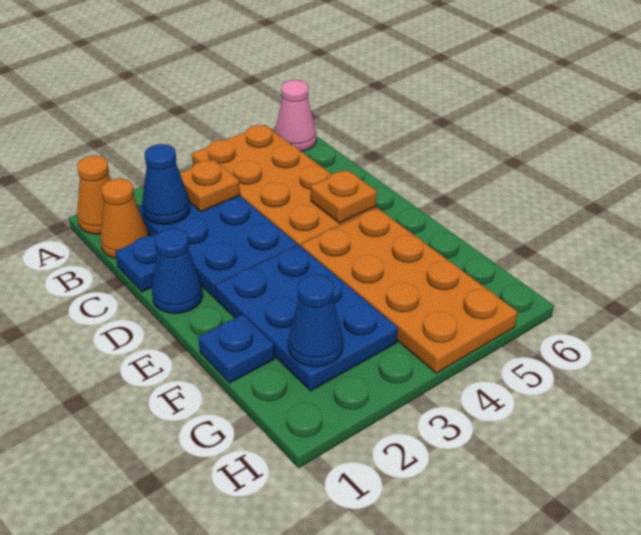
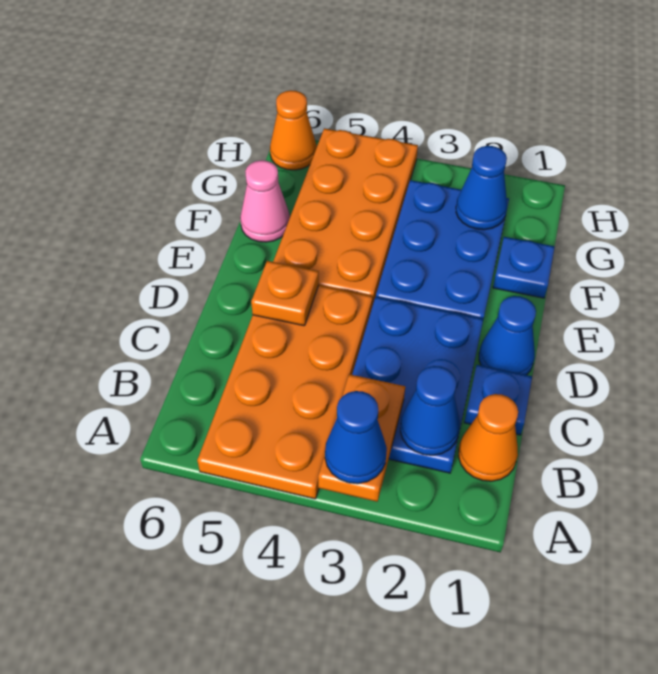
orange cone A1 level 1 -> orange cone H6 level 1
none -> blue cone A3 level 3
pink cone A6 level 1 -> pink cone F6 level 1
orange plate B3 level 2 -> orange plate A3:B3 level 2

